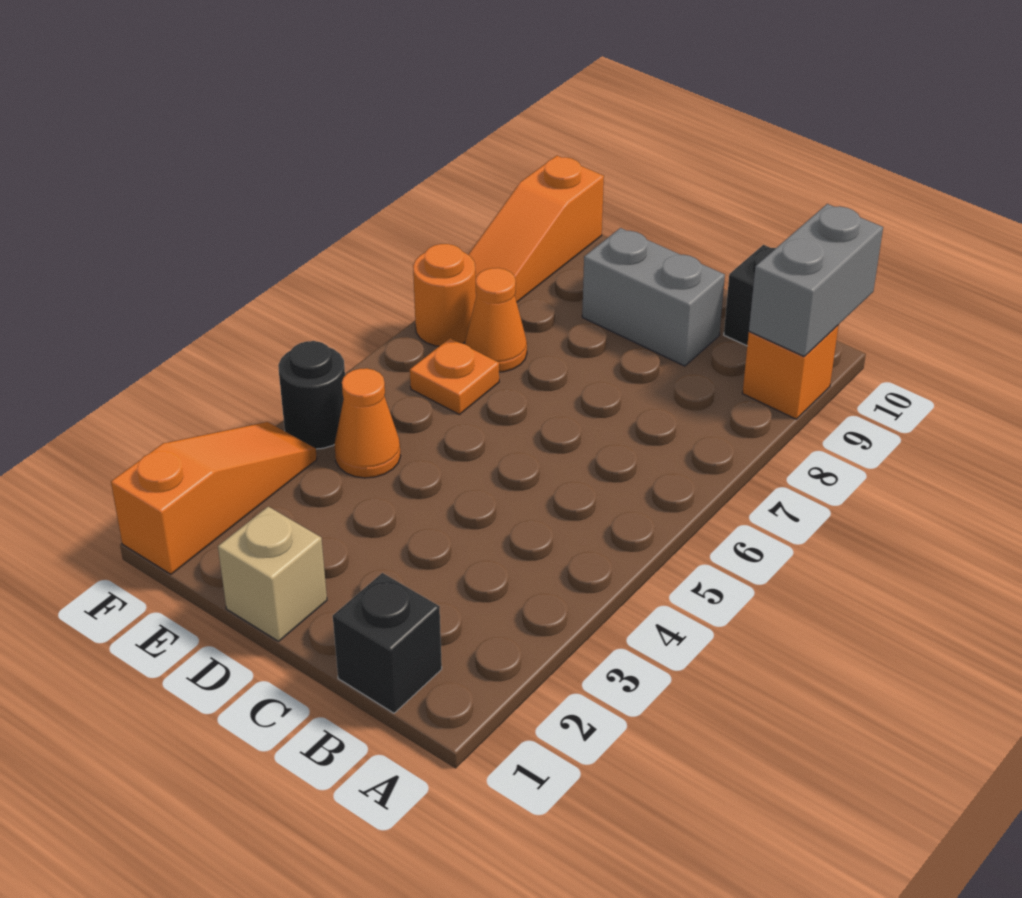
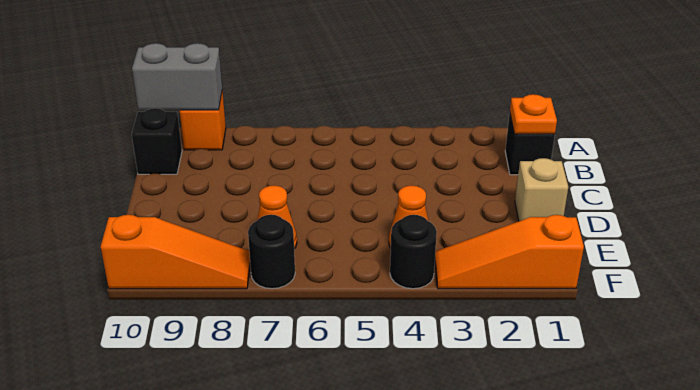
grey brick C9:D9 level 1 -> none
orange plate E6 level 1 -> orange plate B1 level 2
orange round brick F7 level 1 -> black round brick F7 level 1

